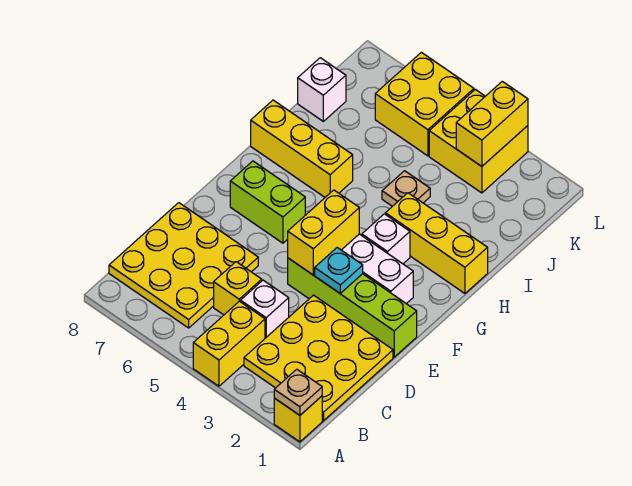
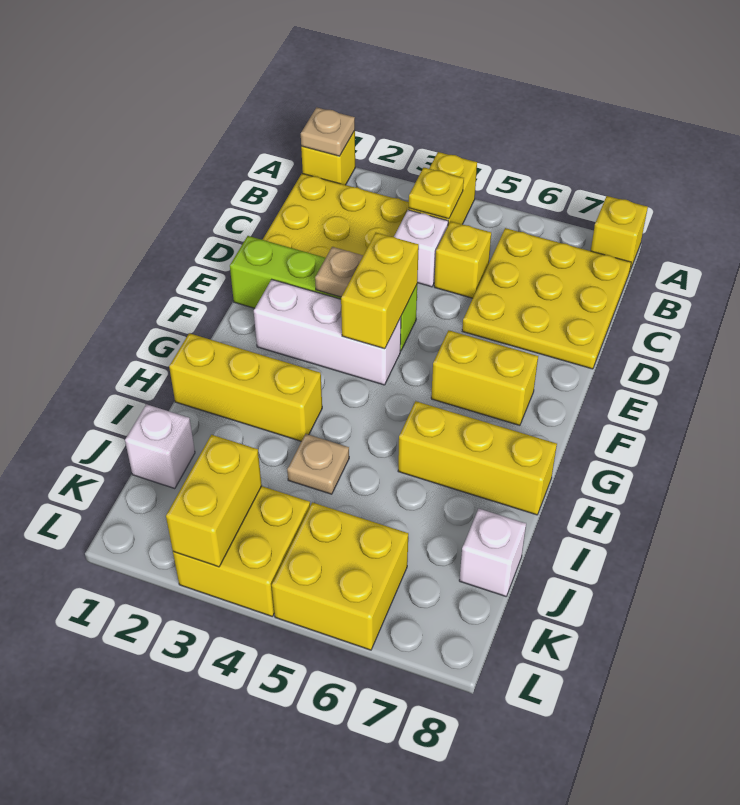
none -> yellow brick A8 level 1
none -> yellow plate B4 level 2
cyan plate E3 level 2 -> tan plate E3 level 2
lime brick F6:F7 level 1 -> yellow brick F6:F7 level 1
white brick G3 level 1 -> white brick J1 level 1

